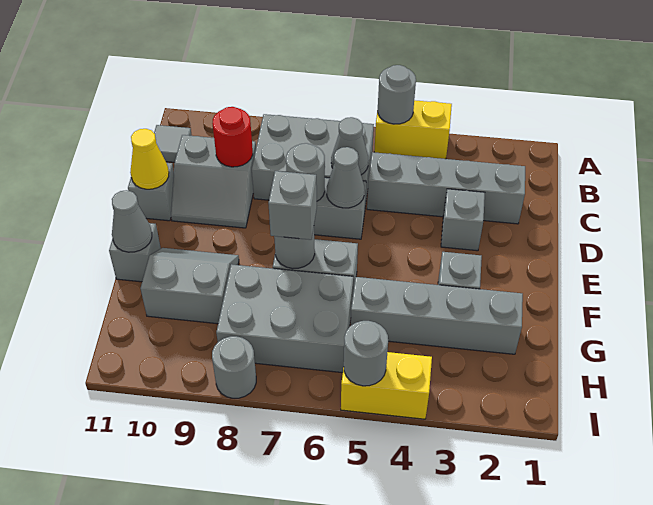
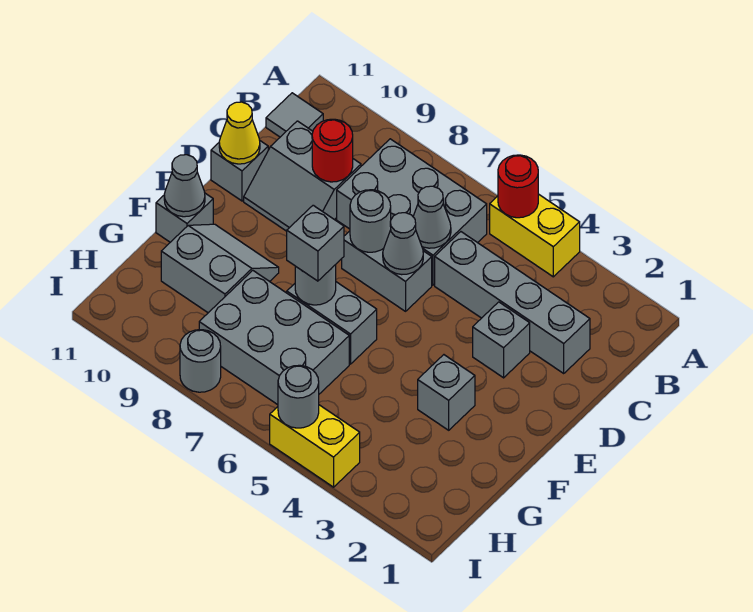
grey round brick A5 level 2 -> red round brick A5 level 2
grey brick G2:G5 level 1 -> none

